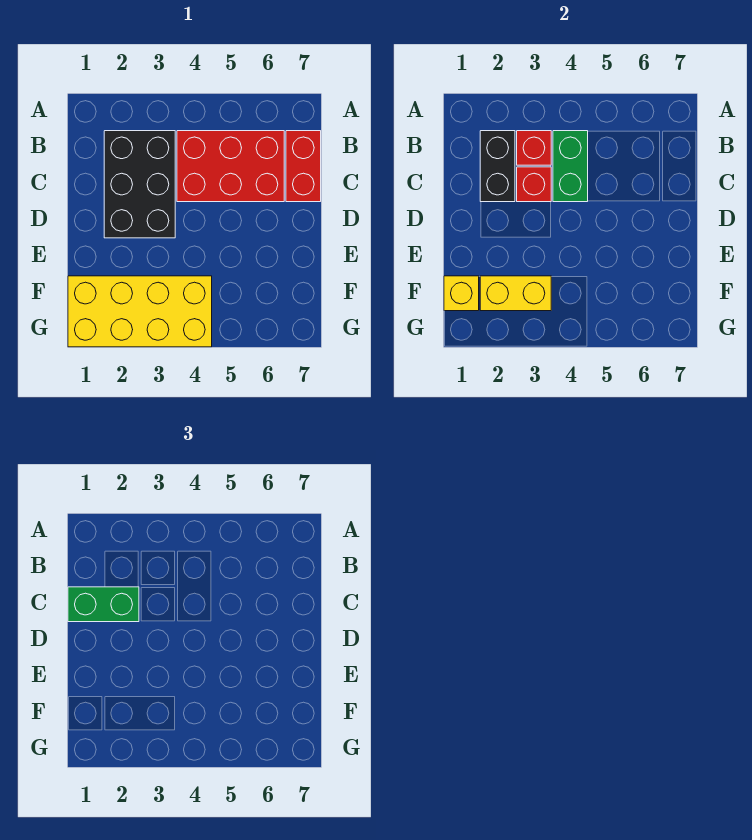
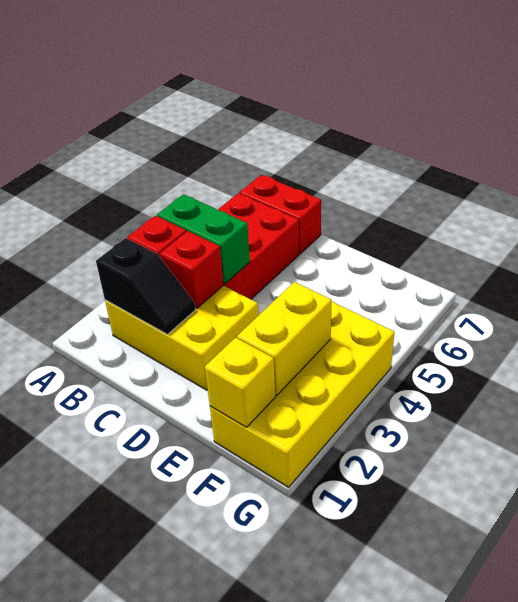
black brick B2:D3 level 1 -> yellow brick B2:D3 level 1
black brick B2:C2 level 2 -> black slope B2:C2 level 2 top B
green brick C1:C2 level 3 -> none

